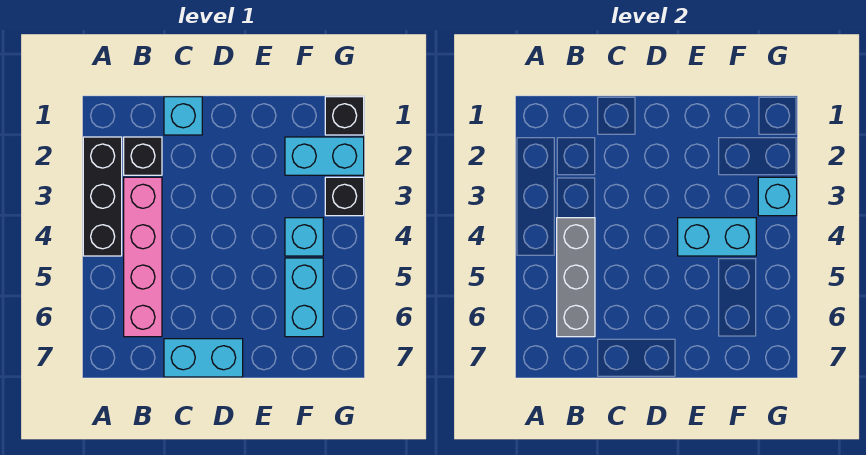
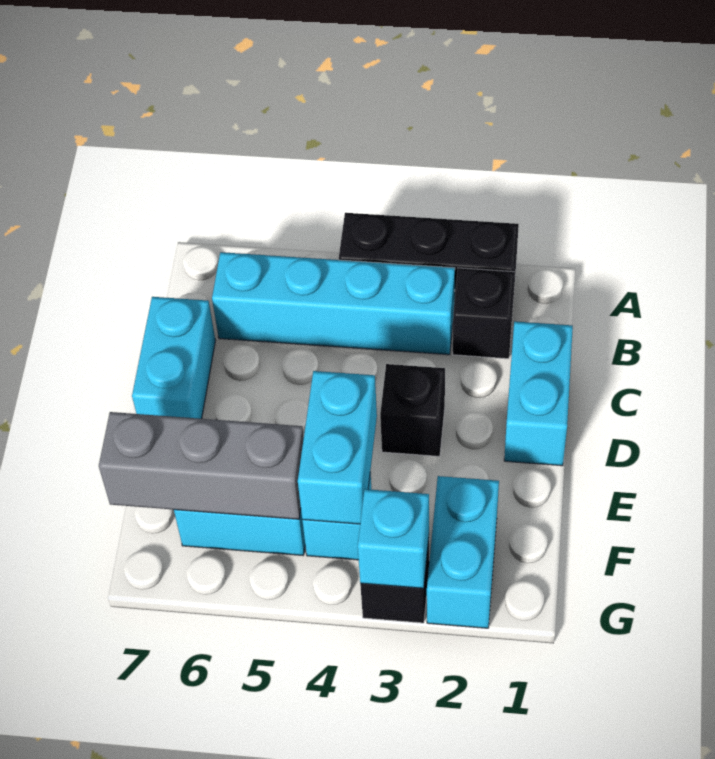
pink brick B3:B6 level 1 -> cyan brick B3:B6 level 1
grey brick B4:B6 level 2 -> grey brick F5:F7 level 2
cyan brick C1 level 1 -> cyan brick C1:D1 level 1
black brick G1 level 1 -> black brick D3 level 1

